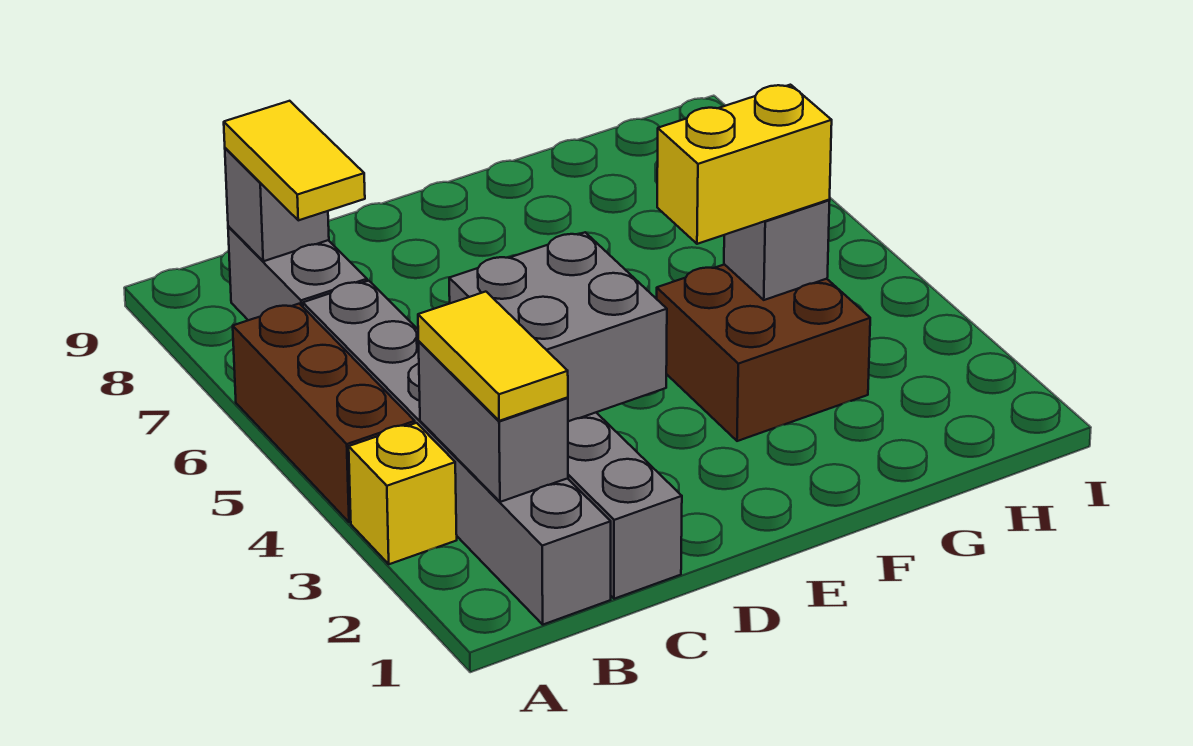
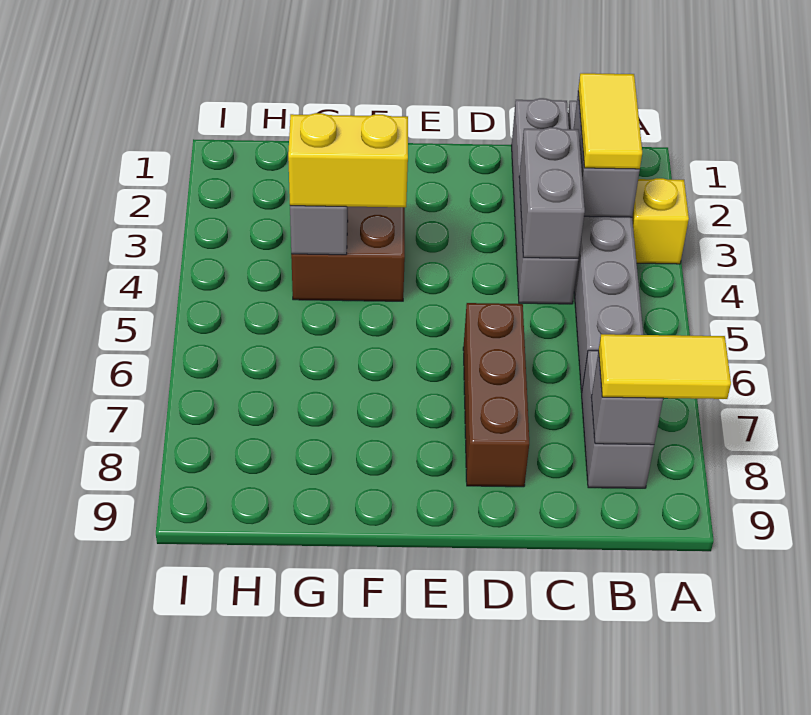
brown brick A4:A6 level 1 -> brown brick D6:D8 level 1
yellow tile B7:B8 level 3 -> yellow tile A8:B8 level 3
grey brick C3:D4 level 2 -> grey brick C3:C4 level 2

